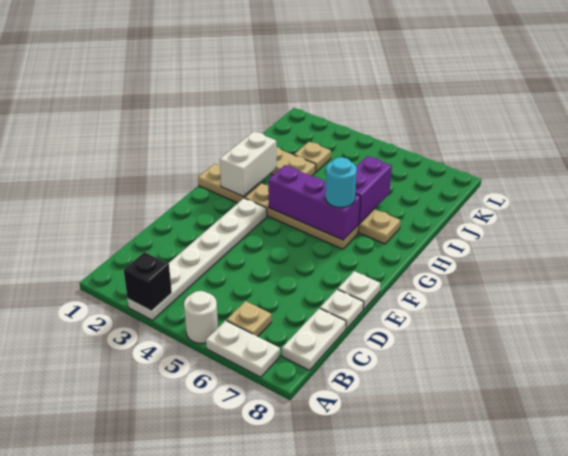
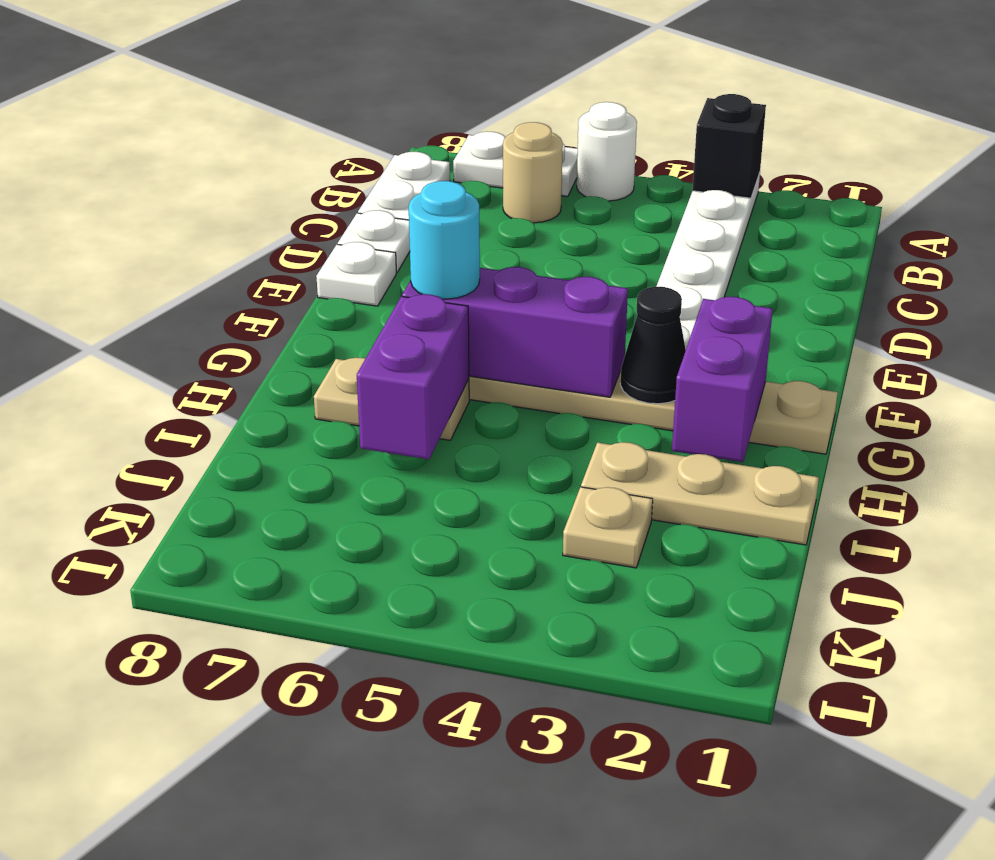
tan plate B6 level 1 -> tan round brick B6 level 1
white brick G2:H2 level 2 -> purple brick G2:H2 level 2
none -> black cone G3 level 2

